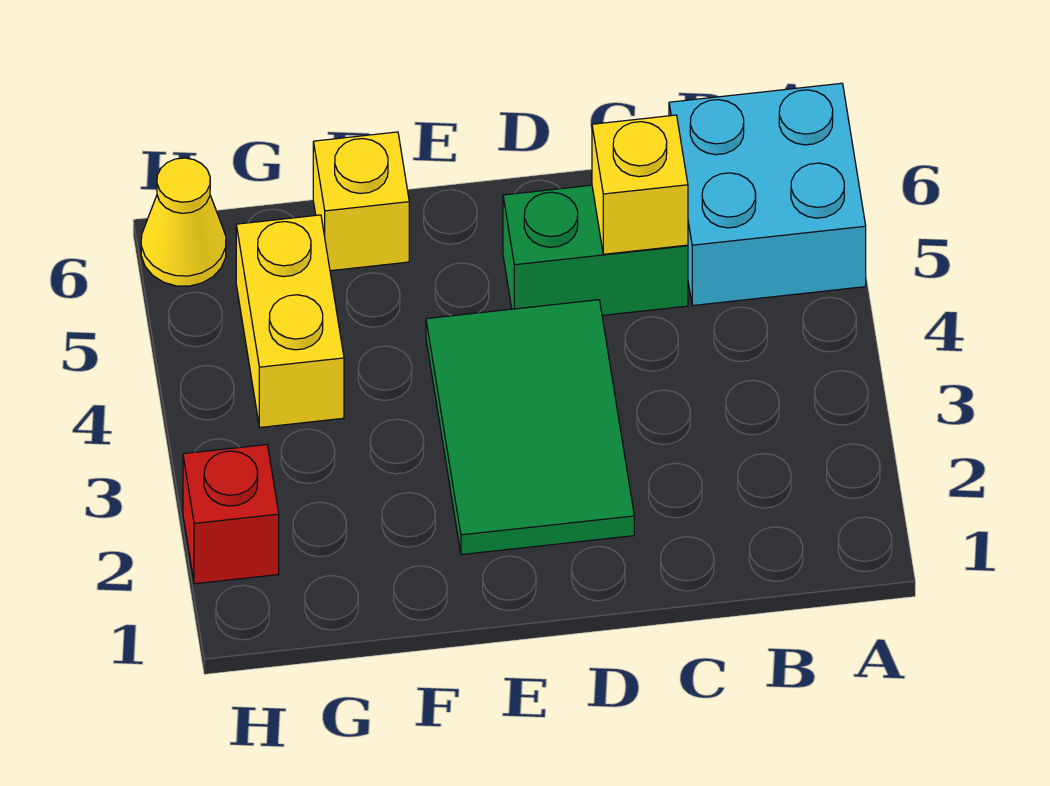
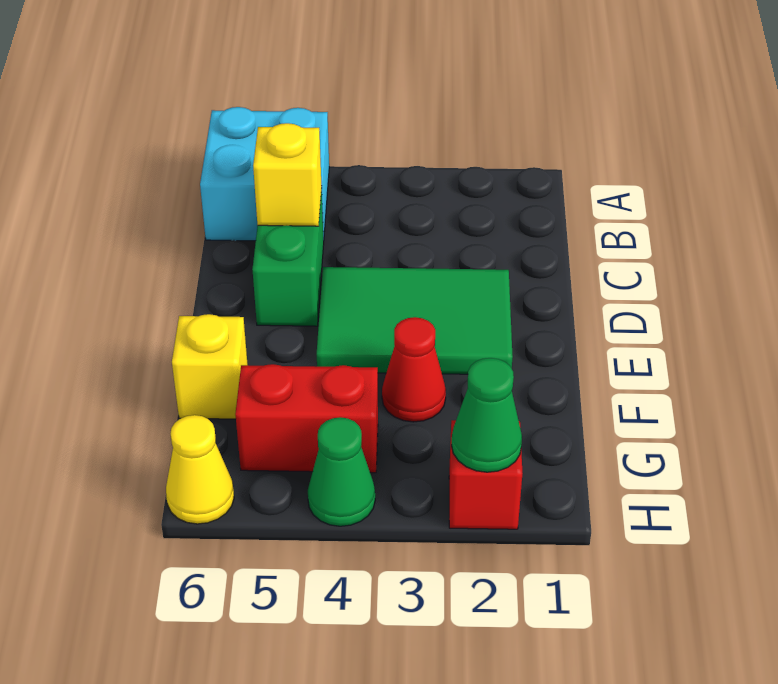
none -> red cone F3 level 1
yellow brick G4:G5 level 1 -> red brick G4:G5 level 1
none -> green cone H2 level 2
none -> green cone H4 level 1

